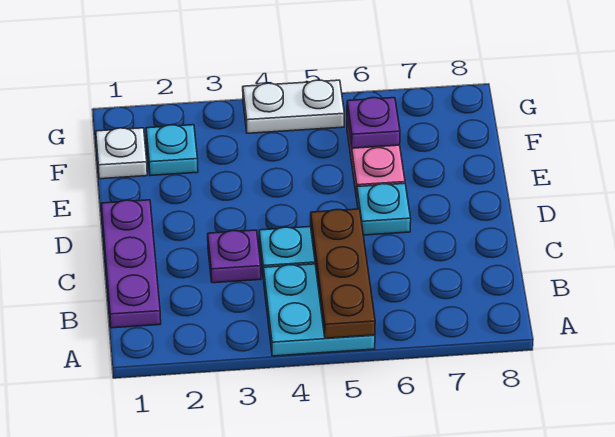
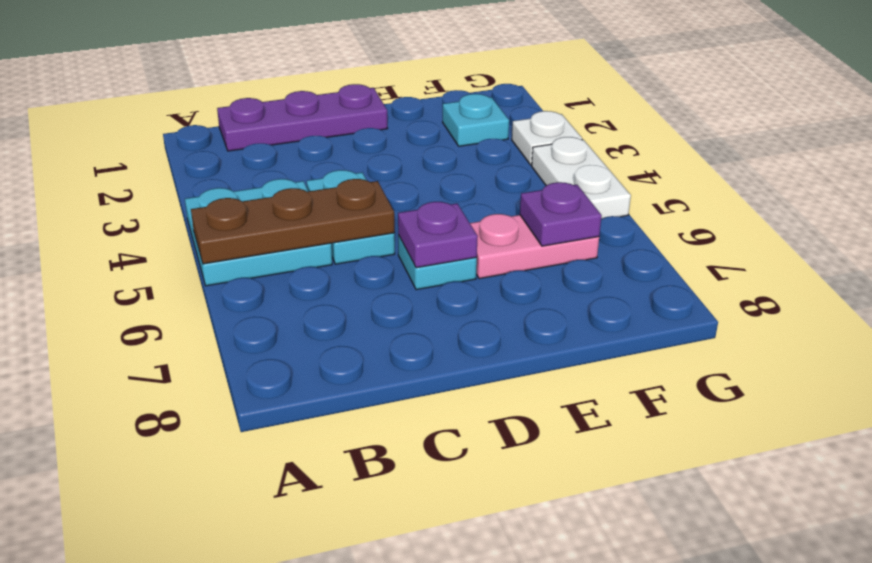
purple plate C3 level 1 -> purple plate D6 level 2
white plate F1 level 1 -> white plate G3 level 1

